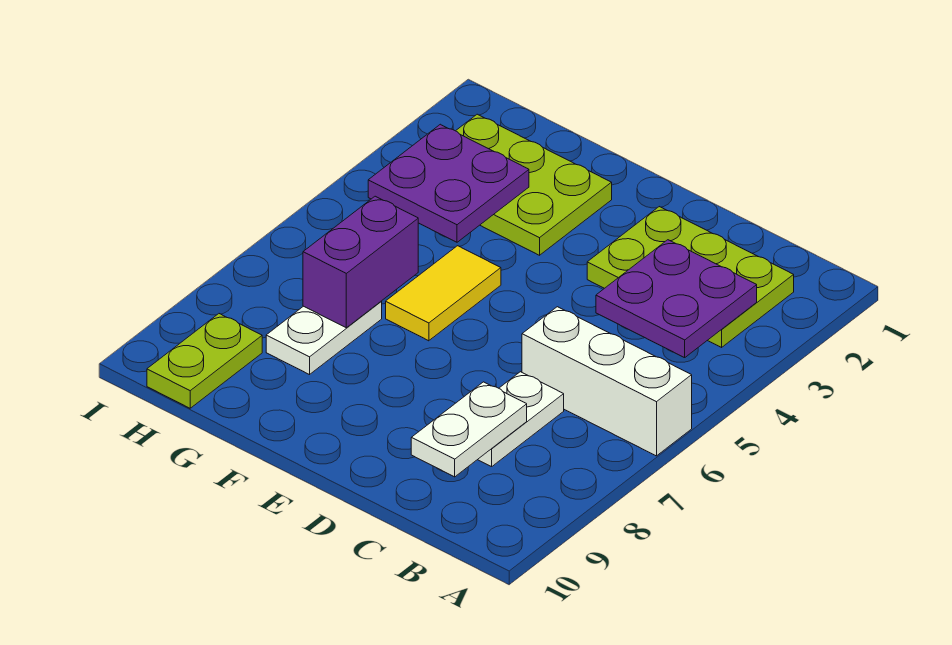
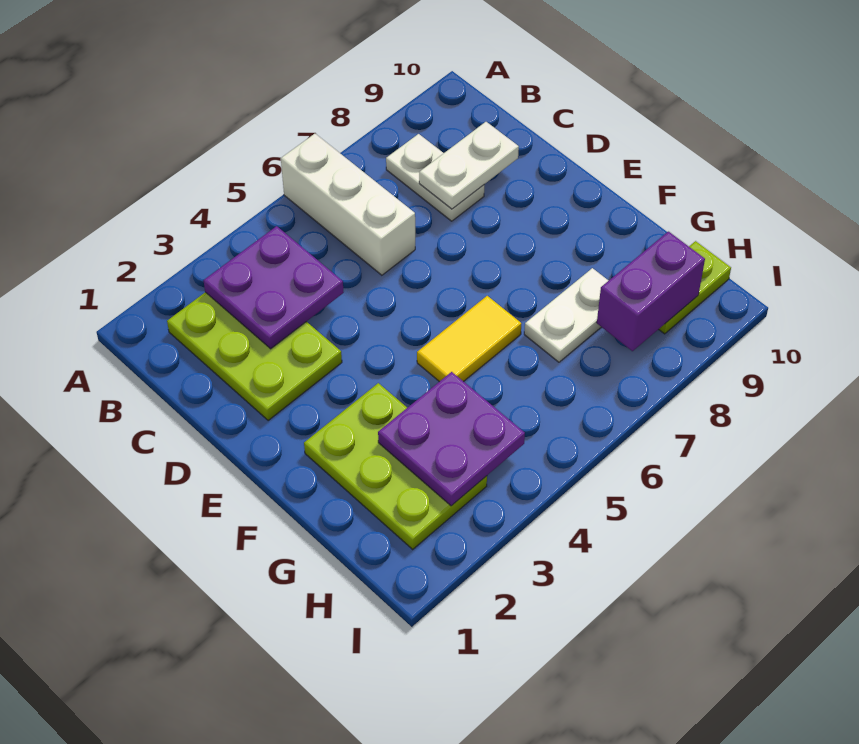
white plate C7:C8 level 1 -> white plate B8:C8 level 1
purple brick G6:G7 level 2 -> purple brick H8:H9 level 2

